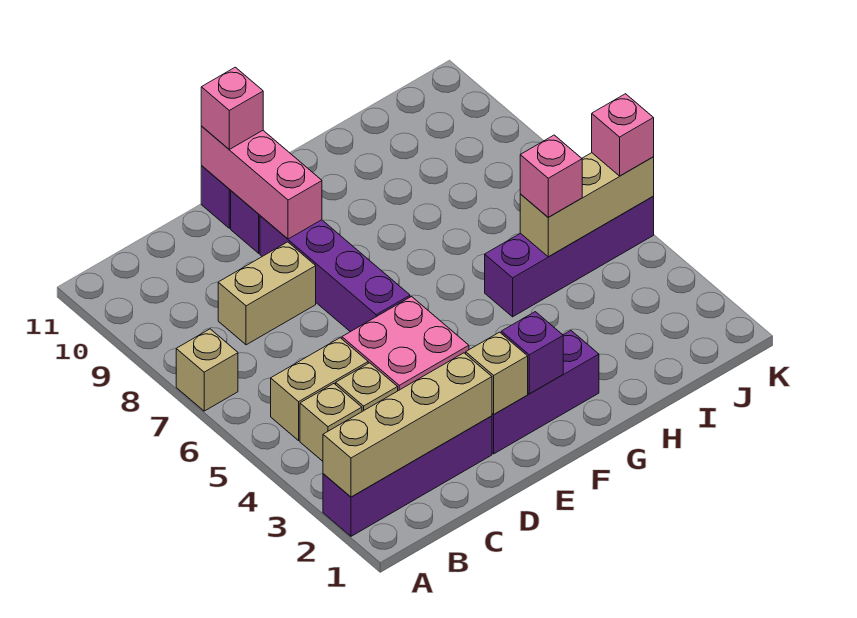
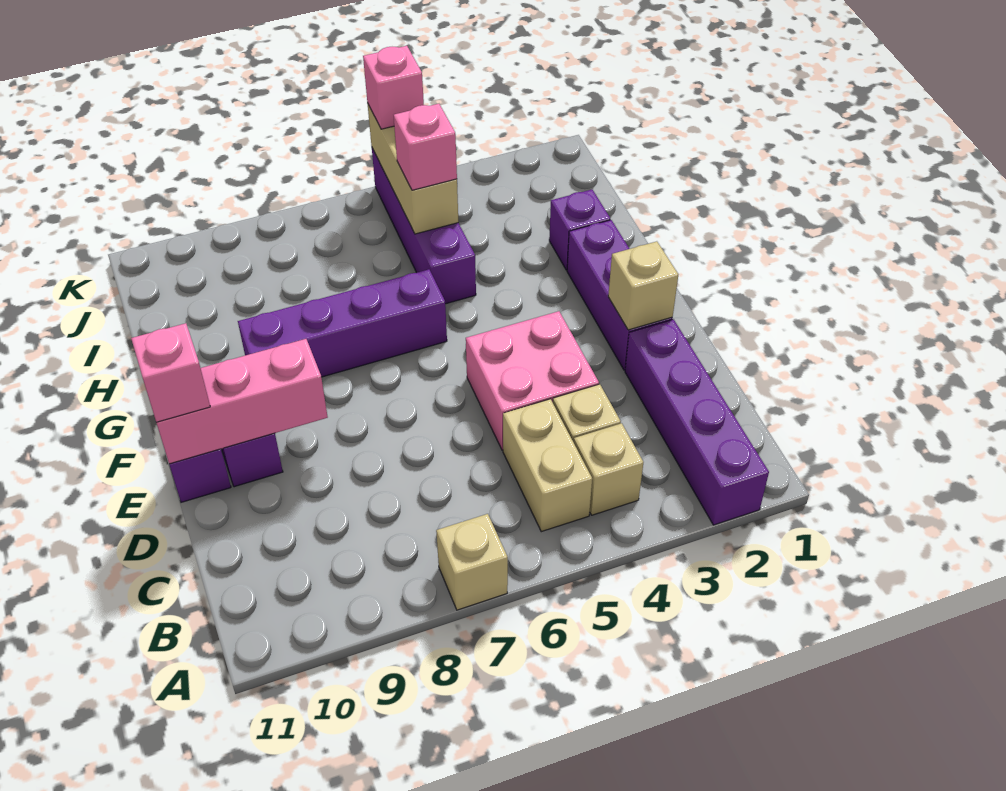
tan brick A2:D2 level 2 -> none
tan brick C8:D8 level 1 -> none
purple brick E6:E9 level 1 -> purple brick G6:G9 level 1
purple brick F2 level 2 -> purple brick H2 level 1

